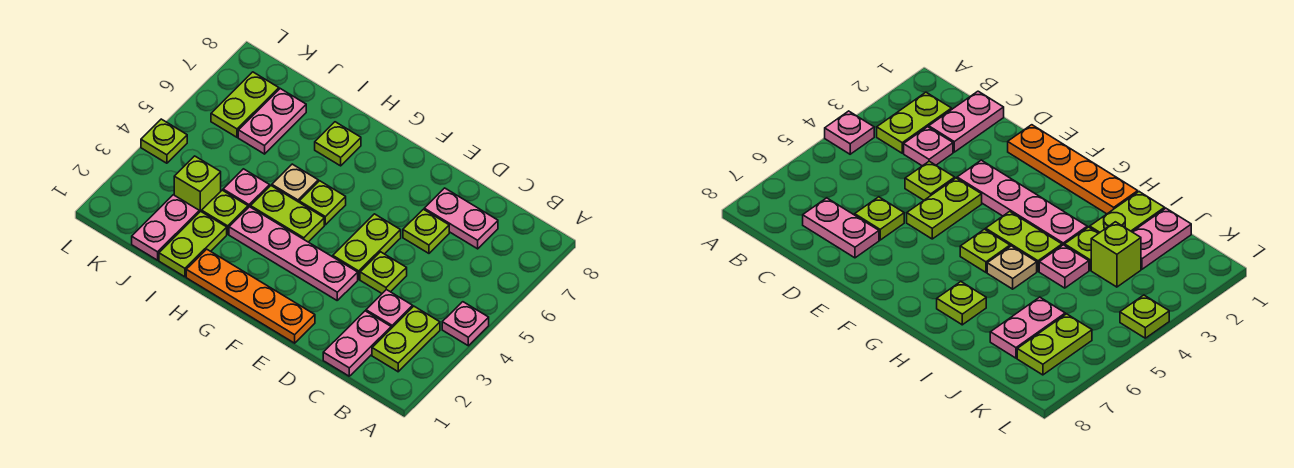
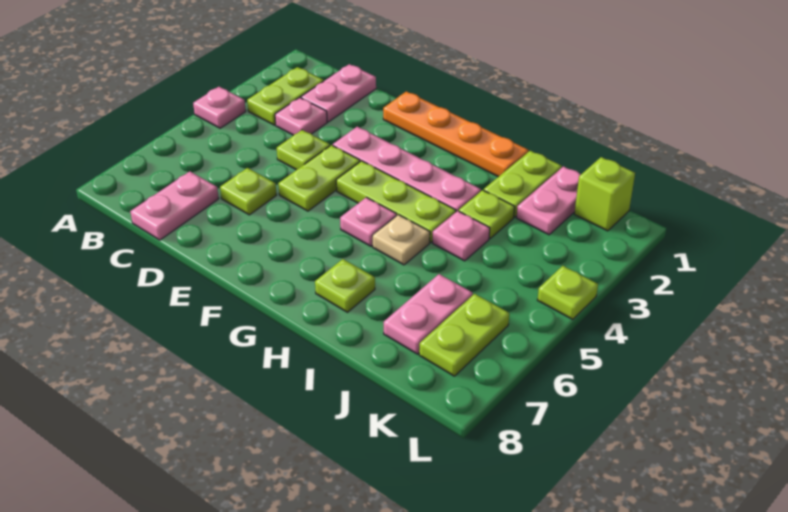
pink plate C7:D7 level 1 -> pink plate C7:C8 level 1
lime plate G4:H4 level 1 -> lime plate F4:H4 level 1
lime plate G5 level 1 -> pink plate G5 level 1
lime brick J3 level 1 -> lime brick K1 level 1

